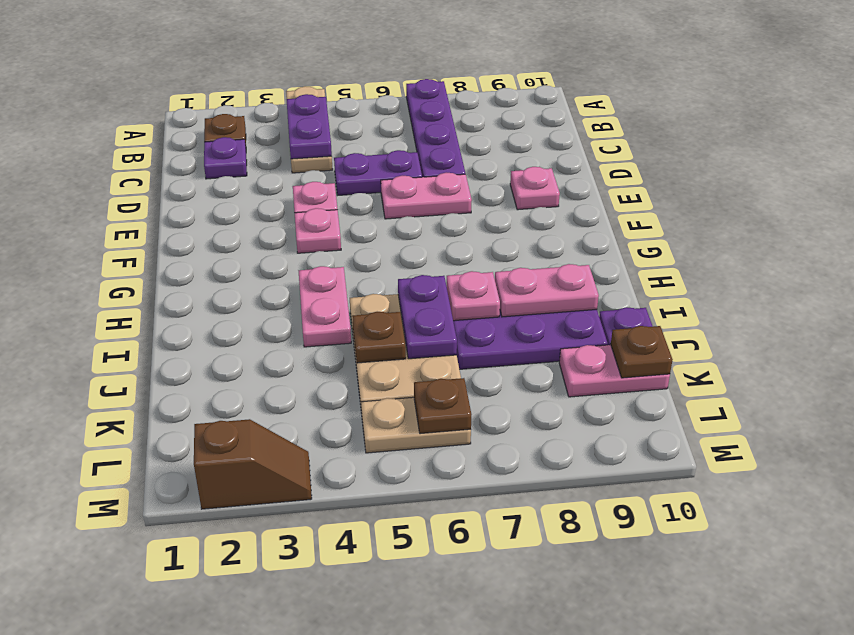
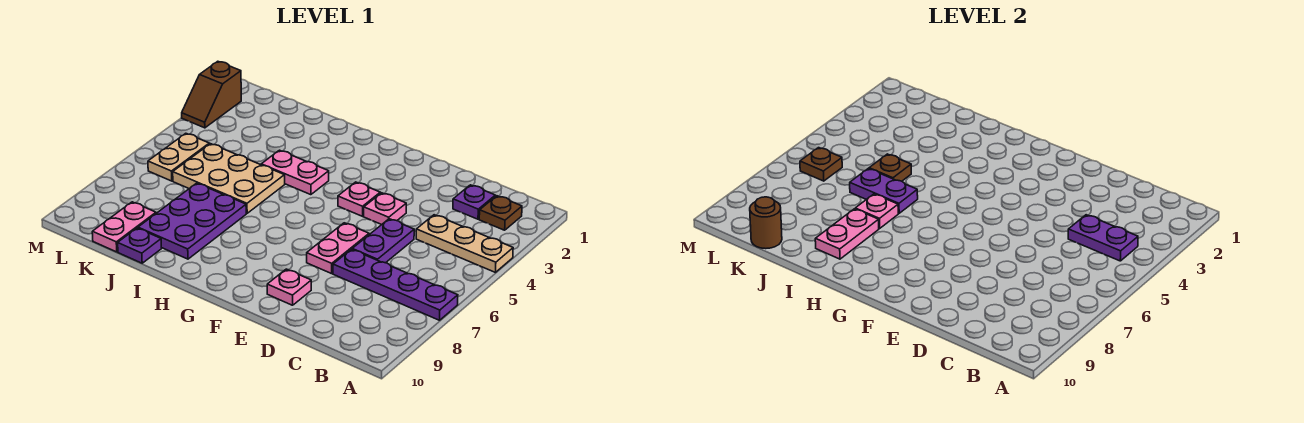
brown plate K10 level 2 -> brown round brick K10 level 2

